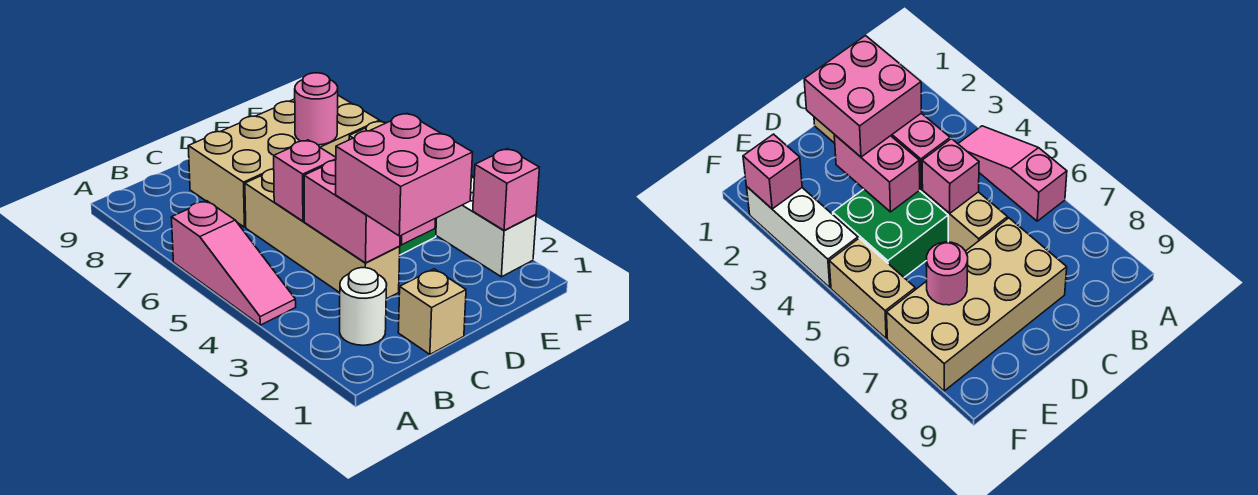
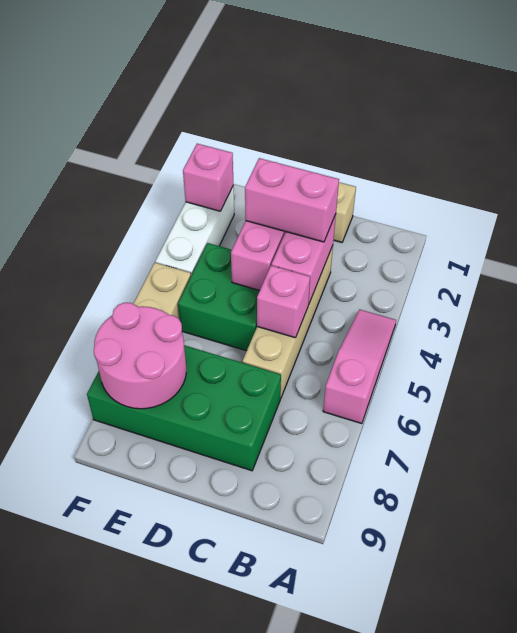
white round brick B2 level 1 -> none
pink brick C2:D3 level 3 -> pink brick C3:D3 level 3
tan brick C7:F8 level 1 -> green brick C7:F8 level 1
pink round brick E7 level 2 -> pink round brick E7:F8 level 2

